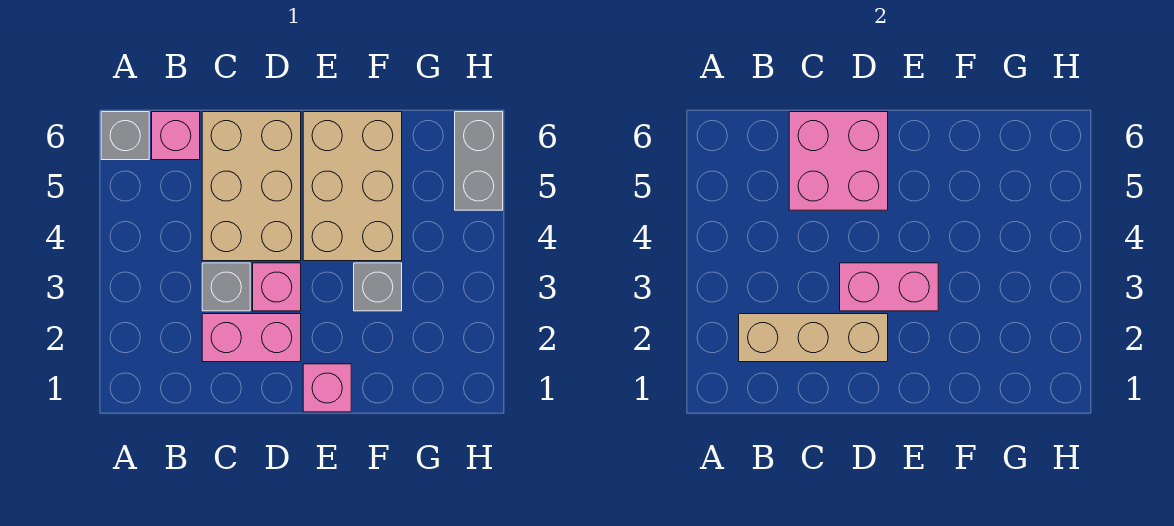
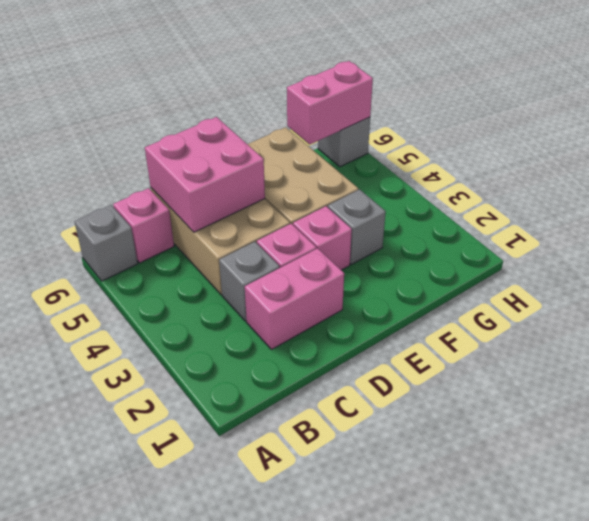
tan brick B2:D2 level 2 -> none
pink brick D3:E3 level 2 -> pink brick G6:H6 level 2
pink brick E1 level 1 -> pink brick E3 level 1
grey brick H5:H6 level 1 -> grey brick H6 level 1

